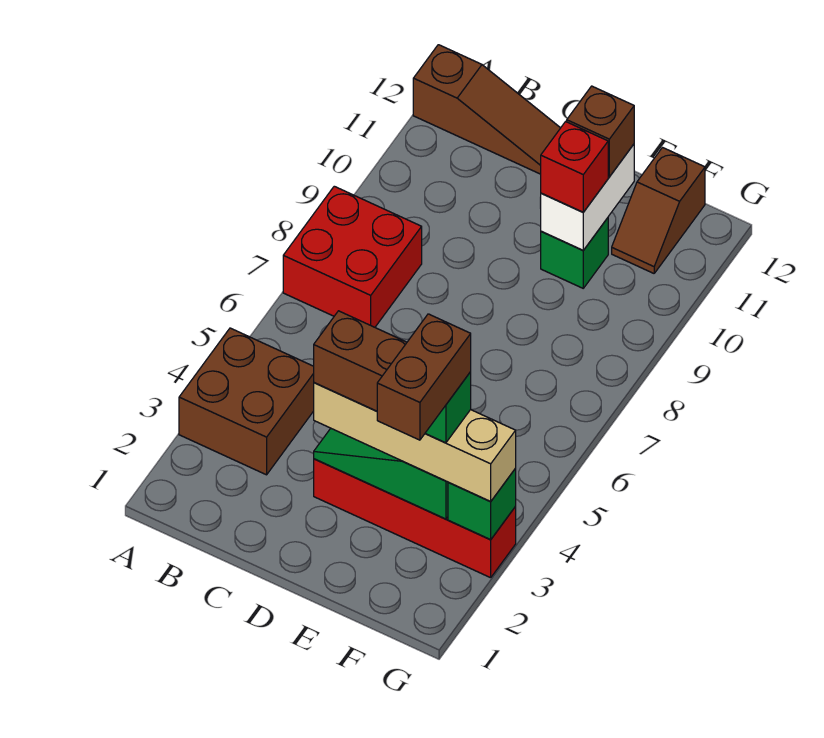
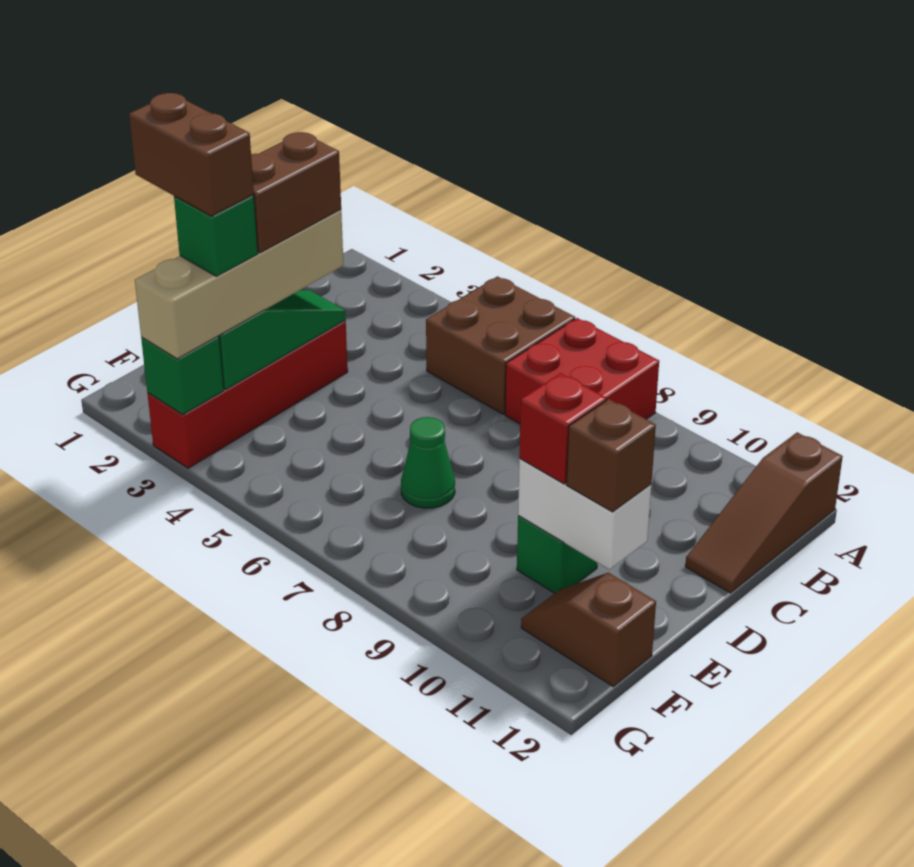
brown brick A3:B4 level 1 -> brown brick A5:B6 level 1
none -> green cone E7 level 1

